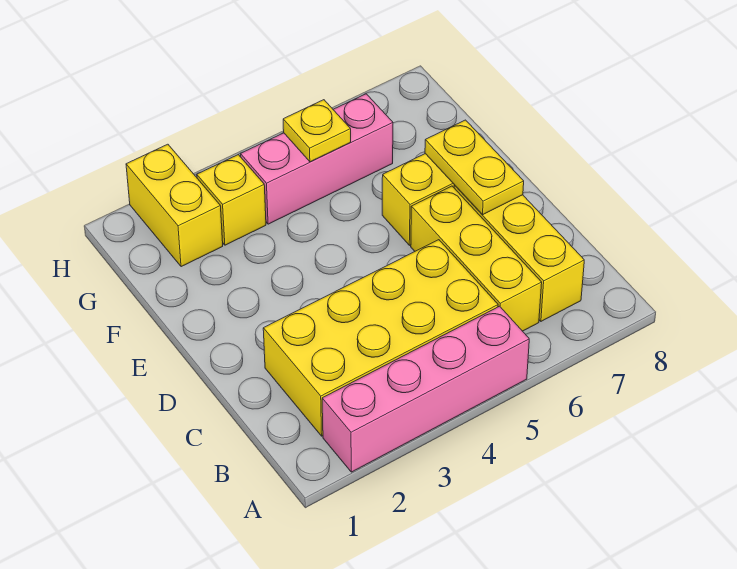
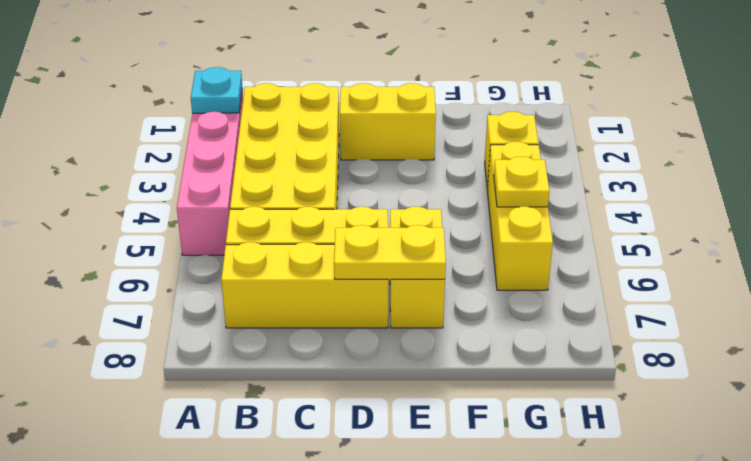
none -> cyan plate A2 level 2
yellow brick G2:H2 level 1 -> yellow brick D2:E2 level 1
pink brick G4:G6 level 1 -> yellow brick G4:G6 level 1

